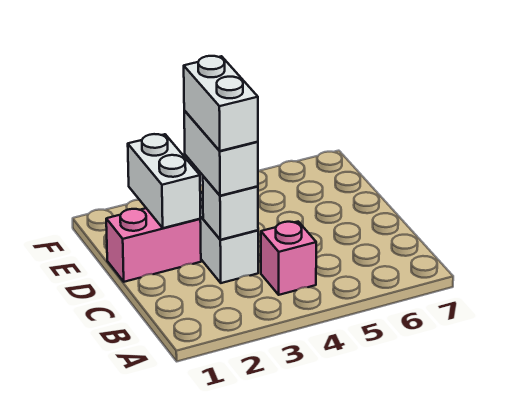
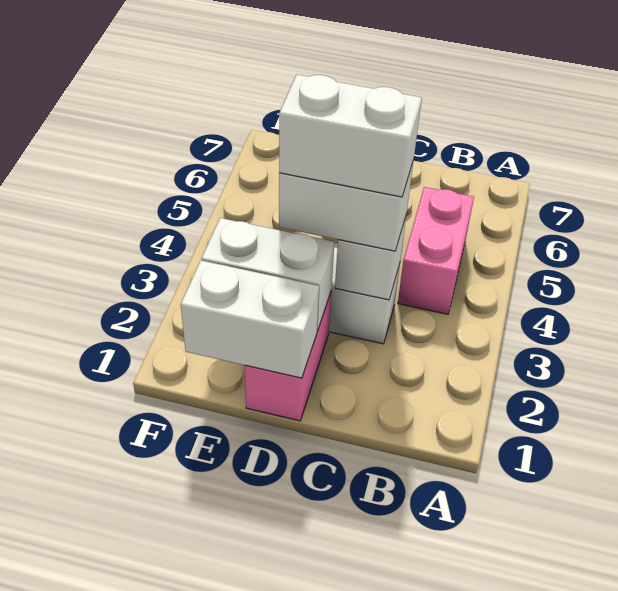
pink brick B4 level 1 -> pink brick B4:B5 level 1
none -> white brick D1:E1 level 2

